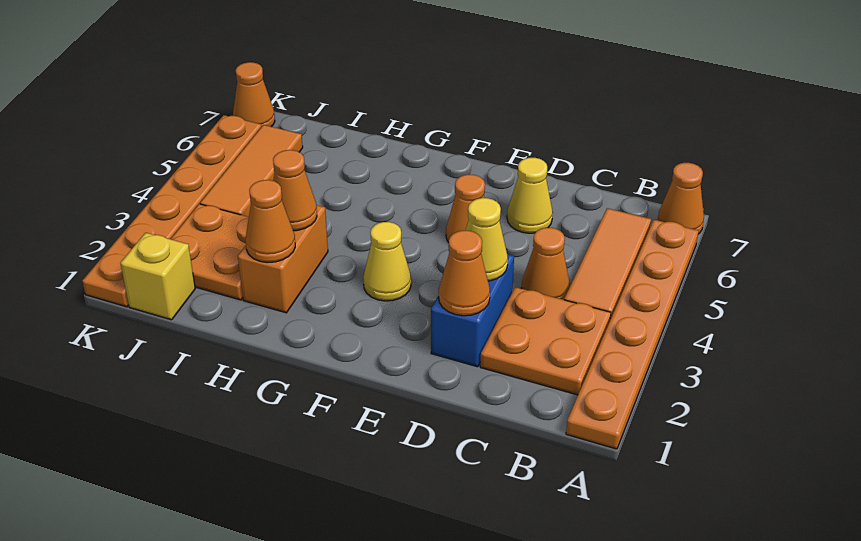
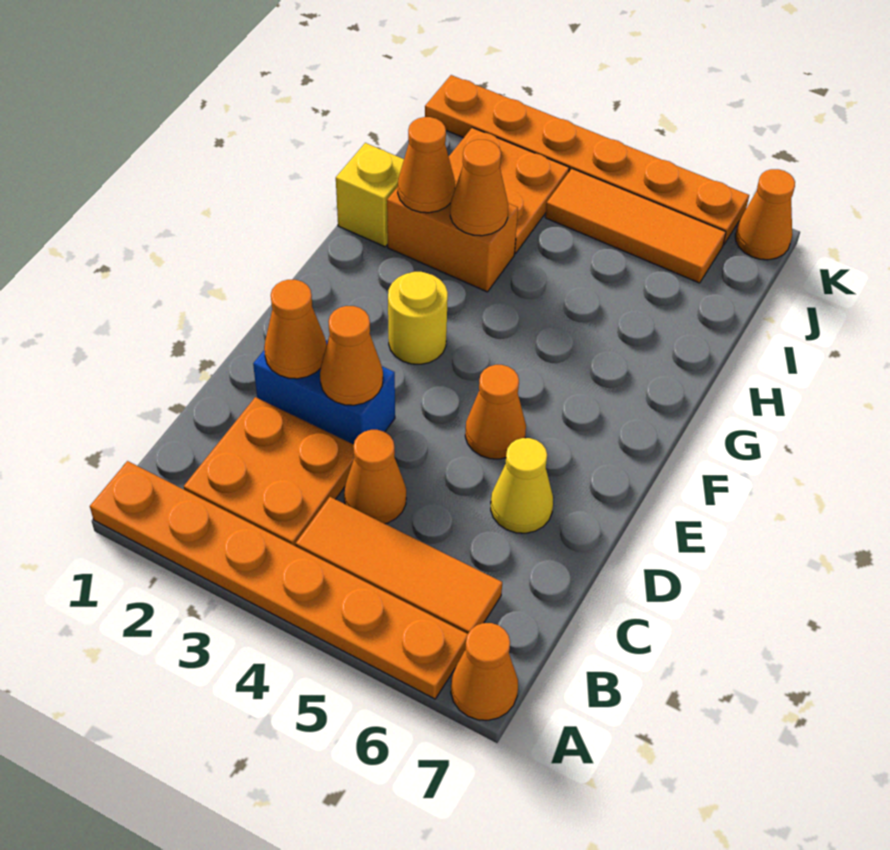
yellow cone D3 level 2 -> orange cone D3 level 2
yellow cone F3 level 1 -> yellow round brick F3 level 1
yellow brick J1 level 1 -> yellow brick H1 level 1

